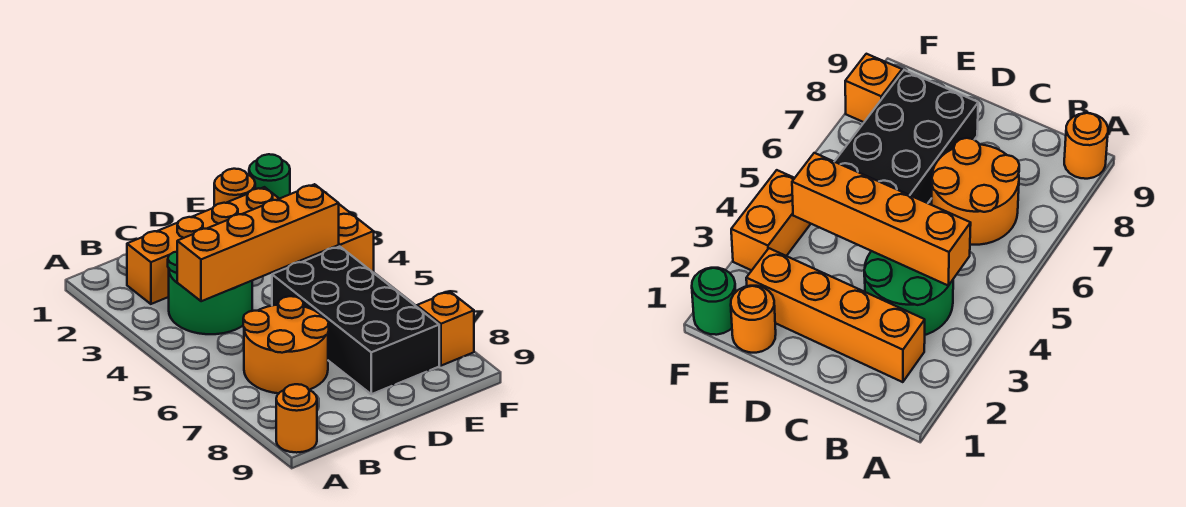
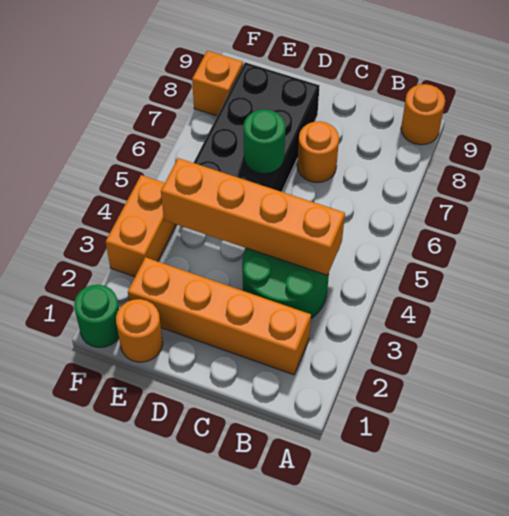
orange round brick B6:C7 level 1 -> orange round brick C7 level 1
none -> green round brick D6 level 2

